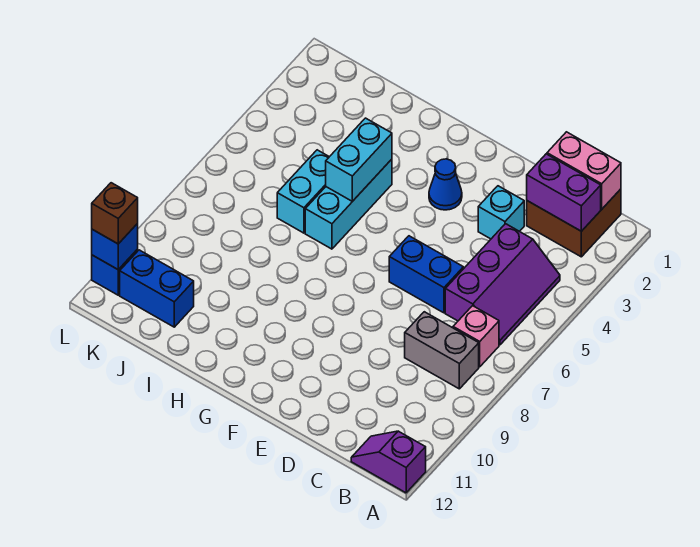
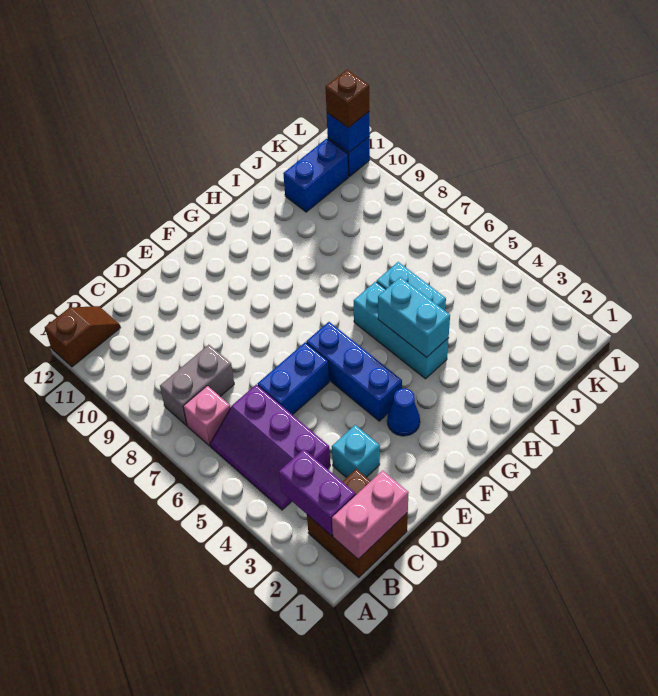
purple slope A12:B12 level 1 top A -> brown slope A12:B12 level 1 top A
purple brick B2:C2 level 2 -> purple brick B2:B3 level 2
none -> blue brick F4:F6 level 1

